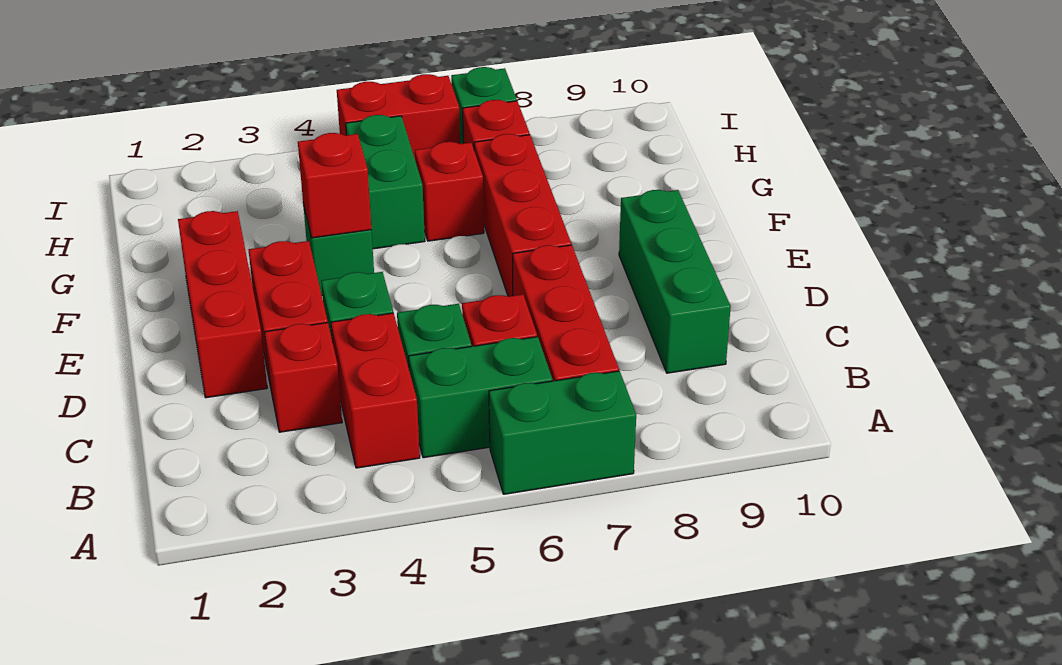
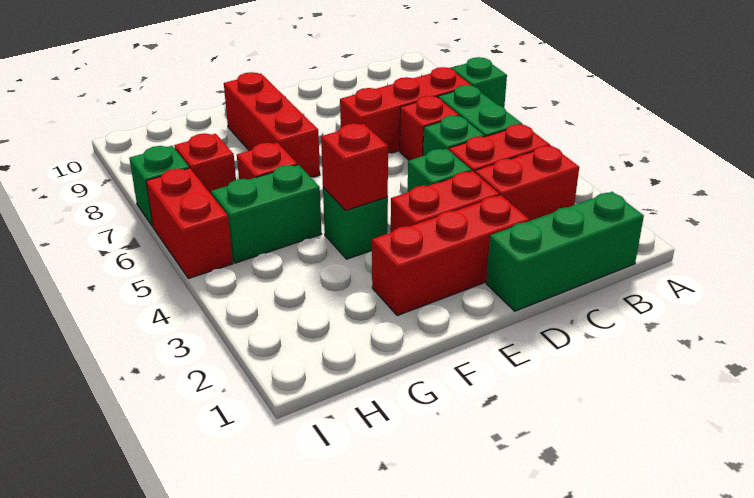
green brick A6:A7 level 1 -> green brick A7 level 1
red brick C3 level 1 -> red brick B3:C3 level 1
green brick C9:E9 level 1 -> green brick B1:D1 level 1
red brick E7:G7 level 1 -> red brick F7:F9 level 1

